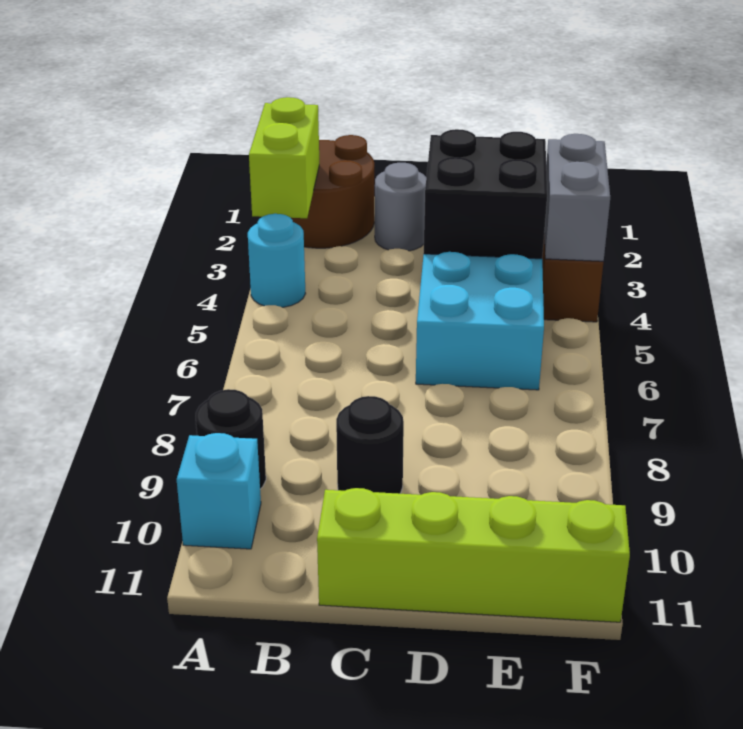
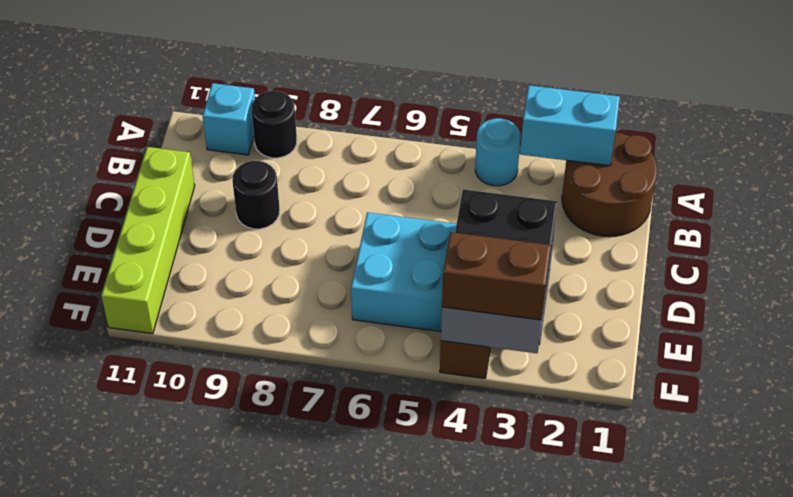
lime brick A2:A3 level 2 -> cyan brick A2:A3 level 2
grey round brick C2 level 1 -> none
none -> brown brick F3:F4 level 3

